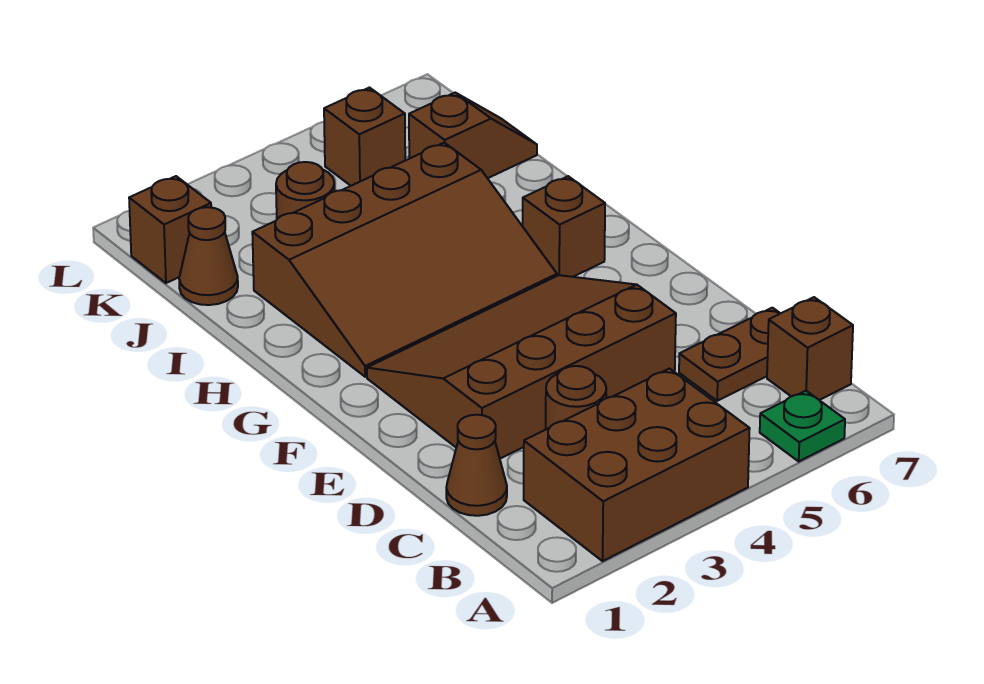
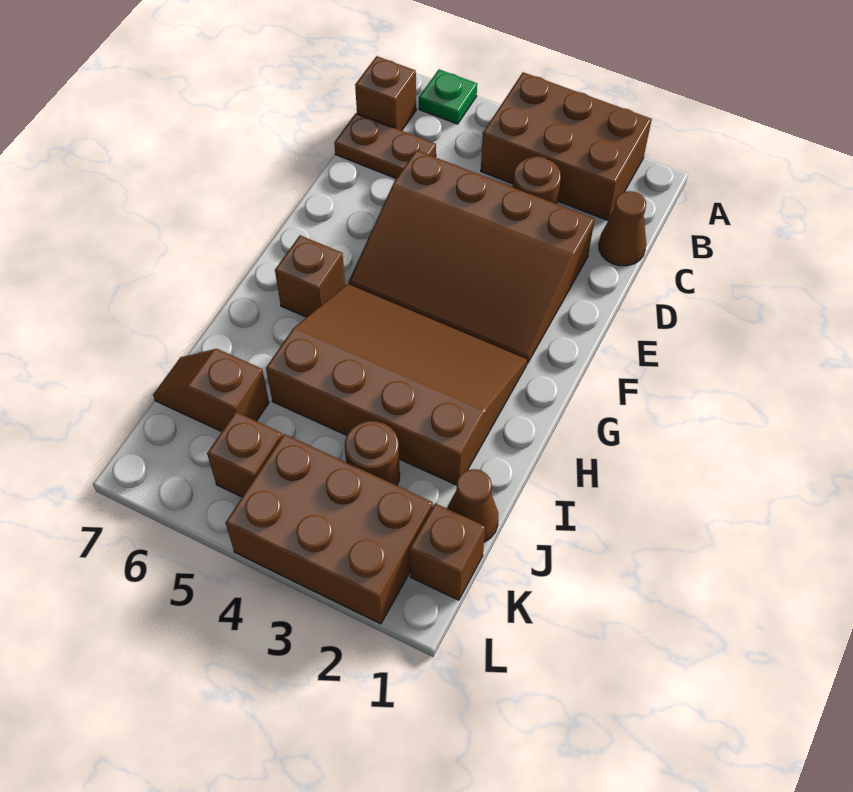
none -> brown brick K2:L4 level 1

